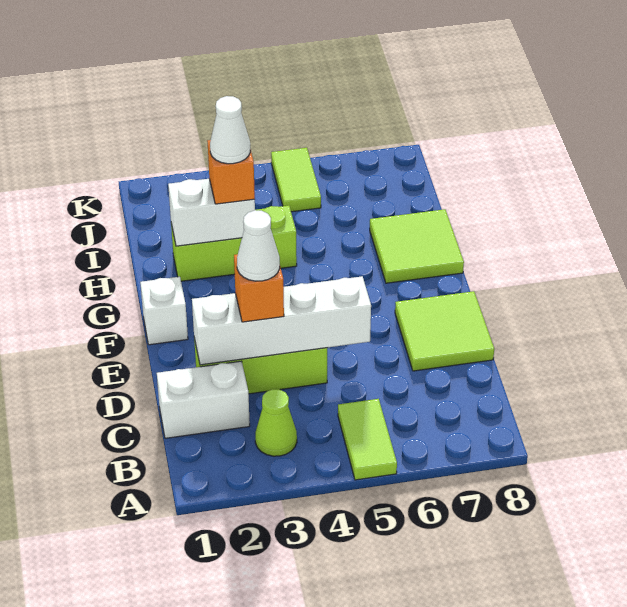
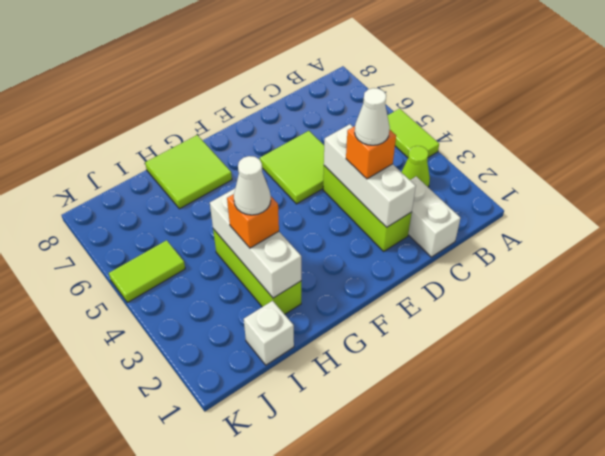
lime tile A5:B5 level 1 -> lime tile A4:A5 level 1
white brick D2:D5 level 2 -> white brick D2:D4 level 2
lime tile D7:E8 level 1 -> lime tile D5:E6 level 1
white brick F1 level 1 -> white brick I1 level 1
white brick H2:H3 level 2 -> white brick H2:H4 level 2

